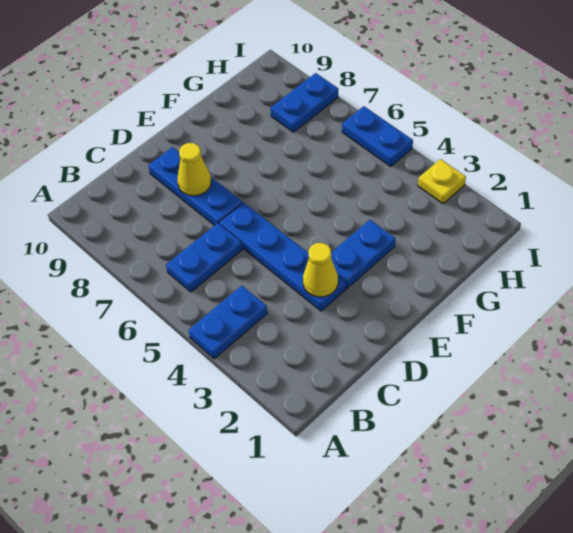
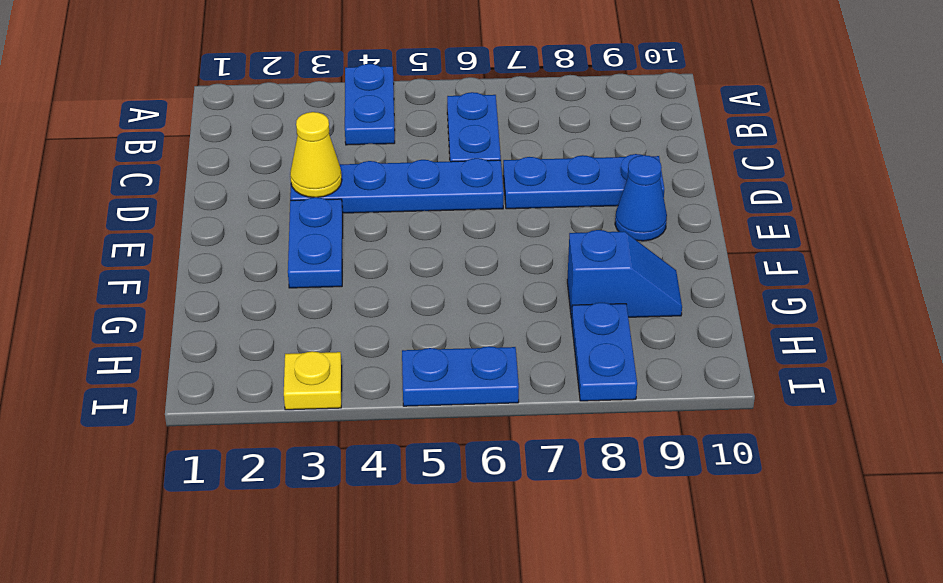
yellow cone D8 level 2 -> none
none -> blue cone E9 level 1
none -> blue slope G8:G9 level 1 top 8

